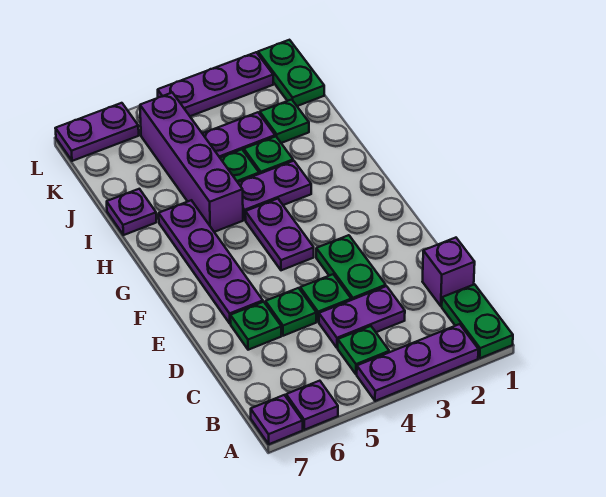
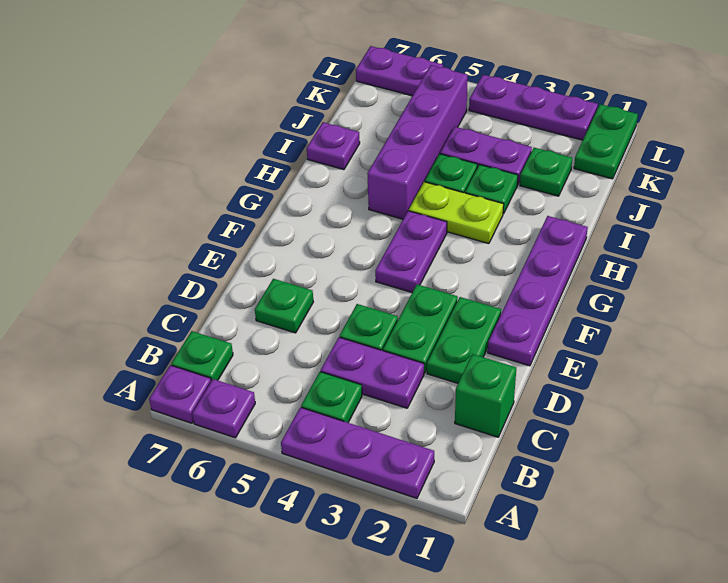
green plate A1:B1 level 1 -> green plate D2:E2 level 1
purple brick C1 level 1 -> green brick C1 level 1
green plate D5 level 1 -> green plate B7 level 1
purple plate E6:H6 level 1 -> purple plate E1:H1 level 1
purple plate H3:H4 level 1 -> lime plate H3:H4 level 1

